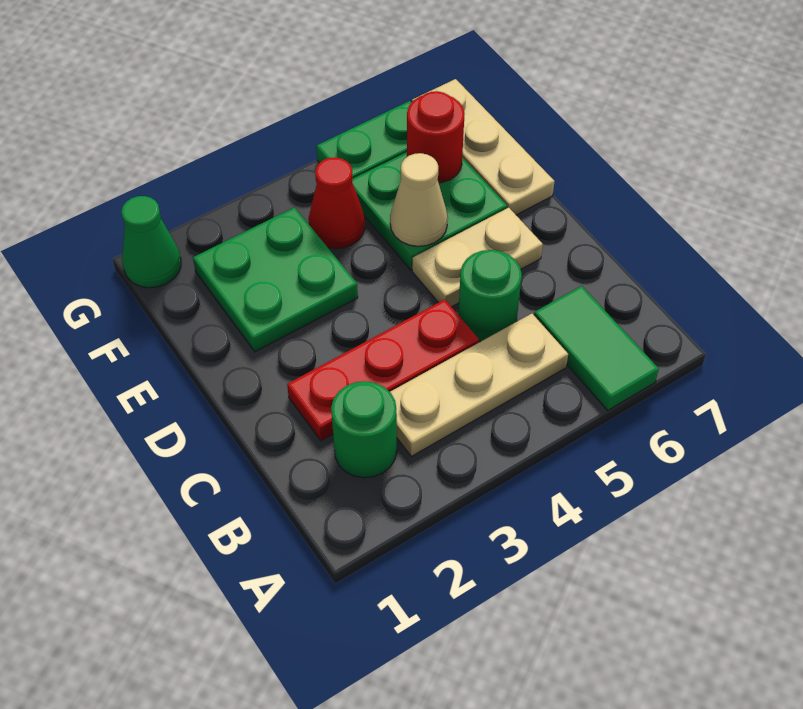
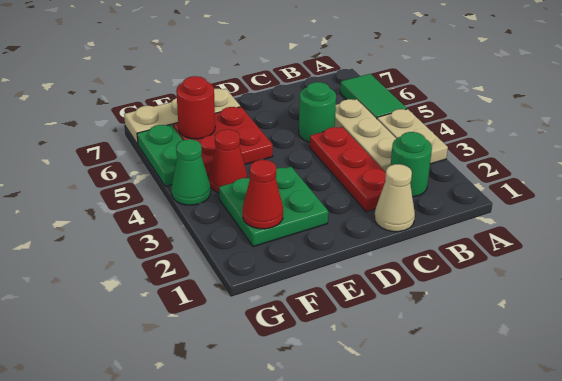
green tile A6:B6 level 1 -> green tile A5:A6 level 1
tan plate D5:D6 level 1 -> tan plate A3:A4 level 1
green plate E5:F6 level 1 -> red plate E5:F6 level 1
tan cone E5 level 2 -> tan cone C1 level 1
none -> red cone F2 level 2
green cone G1 level 1 -> green cone G4 level 1

